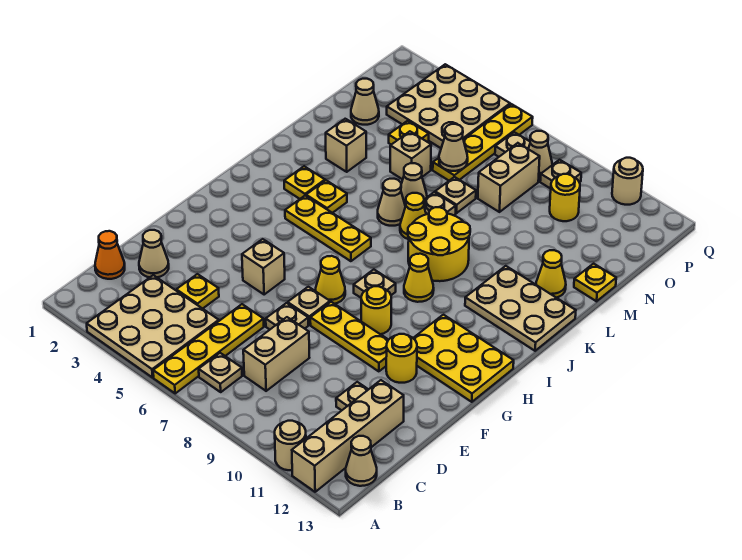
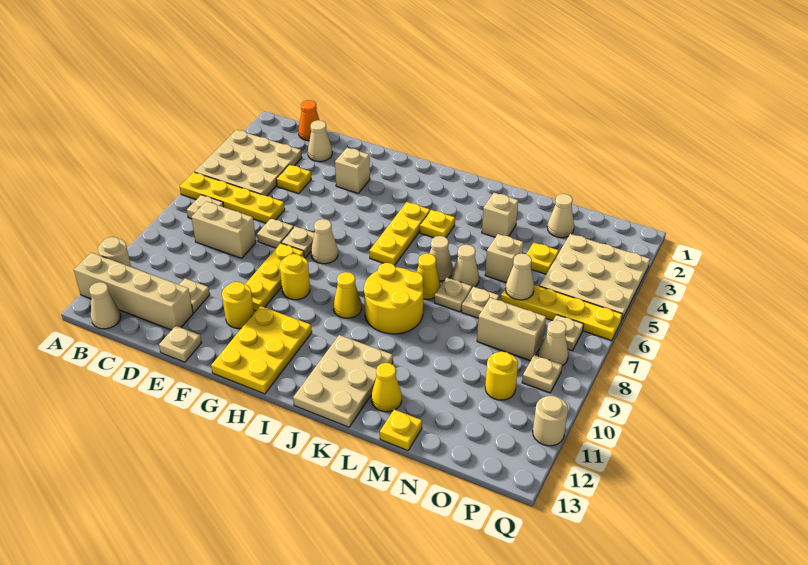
tan brick F5 level 1 -> tan brick F3 level 1
yellow cone G7 level 1 -> tan cone G7 level 1
tan plate H8 level 1 -> tan plate E13 level 1
yellow plate J3 level 1 -> none

